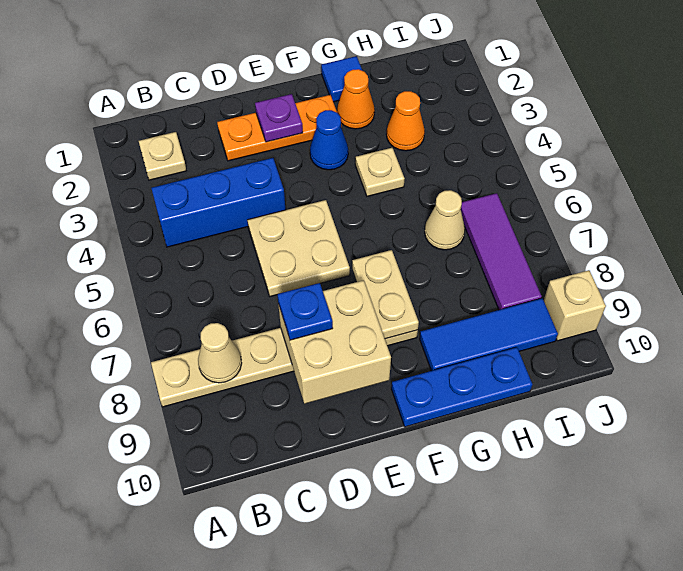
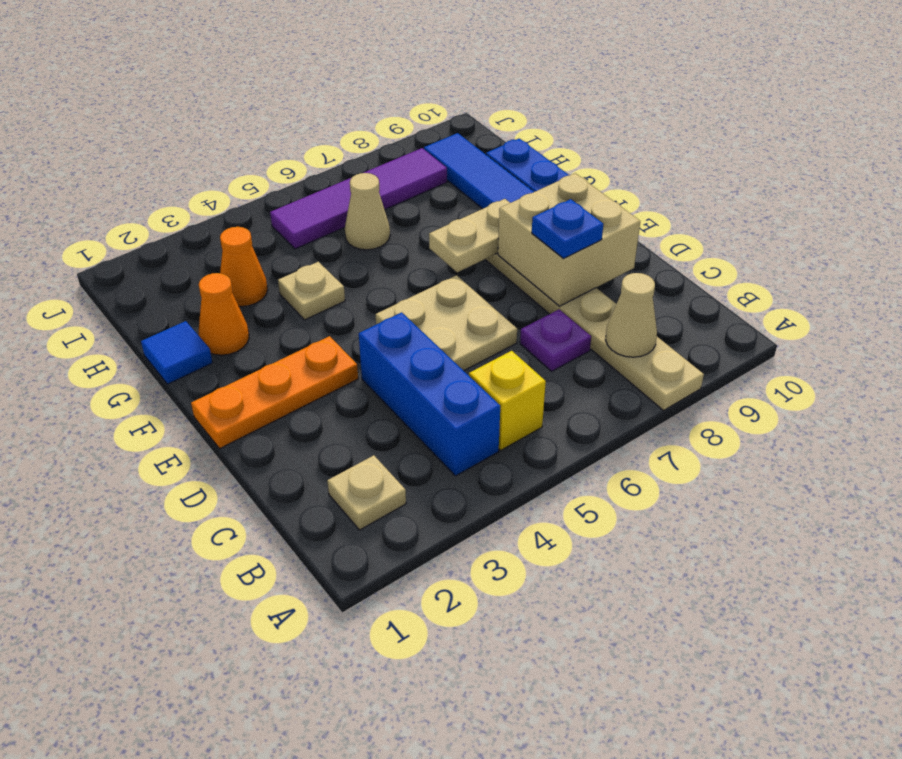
none -> yellow brick B5 level 1
orange plate D2:F2 level 1 -> orange plate E1:E3 level 1
purple plate E2 level 2 -> purple plate C7 level 1
blue cone F3 level 1 -> none
purple tile I6:I8 level 1 -> purple tile I5:I8 level 1
tan brick J9 level 1 -> none

